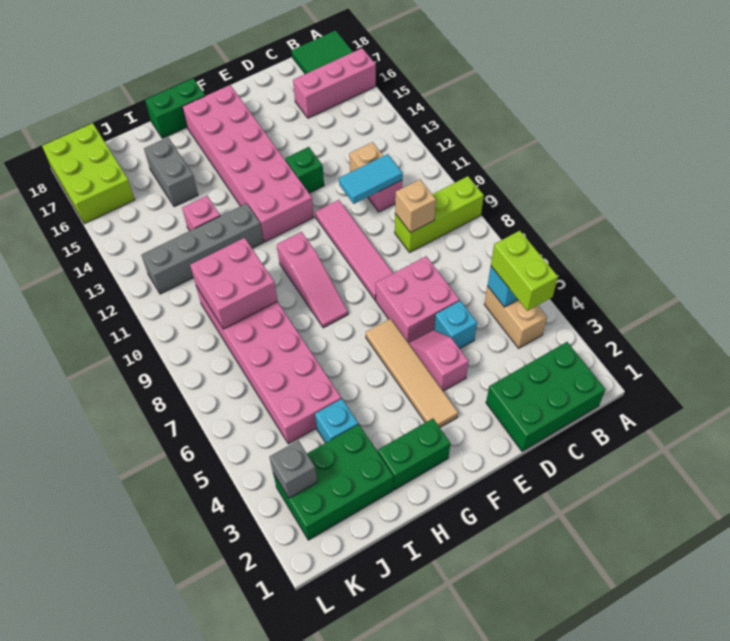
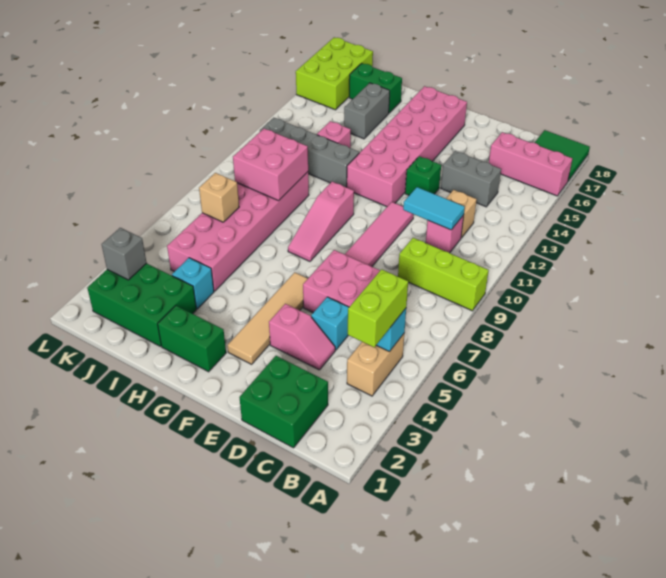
green brick B1:D2 level 1 -> green brick C1:D2 level 1
tan brick C9 level 2 -> tan brick J7 level 2
none -> grey brick C14:D14 level 1
pink slope E4:E5 level 1 top 4 -> pink slope D4:E4 level 1 top E
green brick G18:H18 level 1 -> green brick I17:J17 level 1

